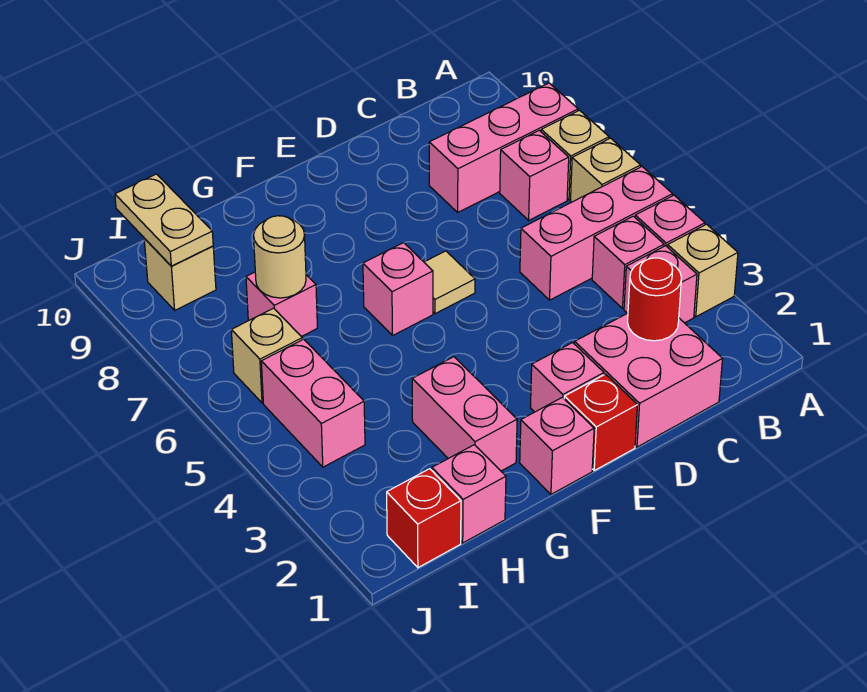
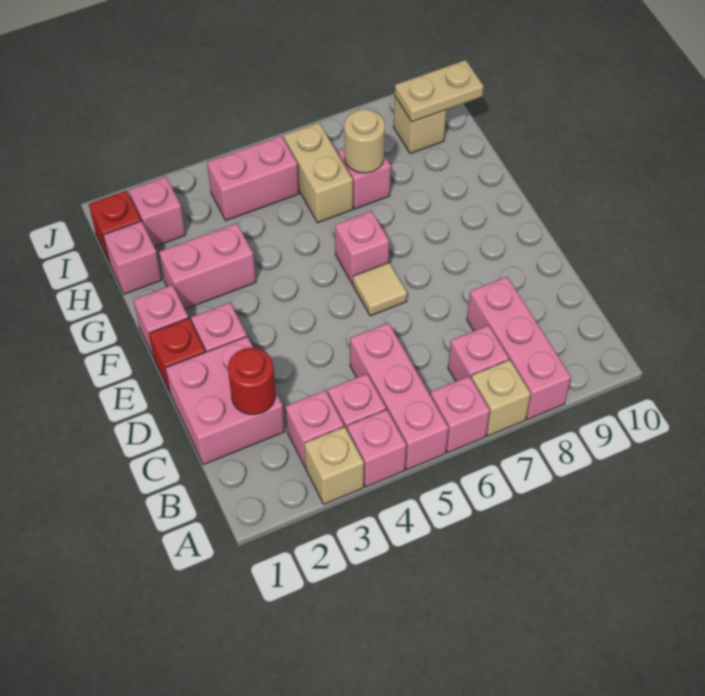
tan brick A6 level 1 -> pink brick A6 level 1
none -> pink brick I2 level 1
tan brick I6 level 1 -> tan brick H6:I6 level 1

